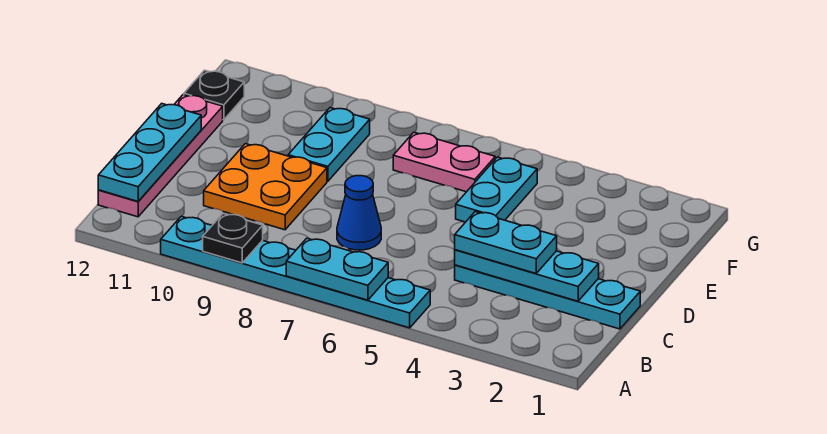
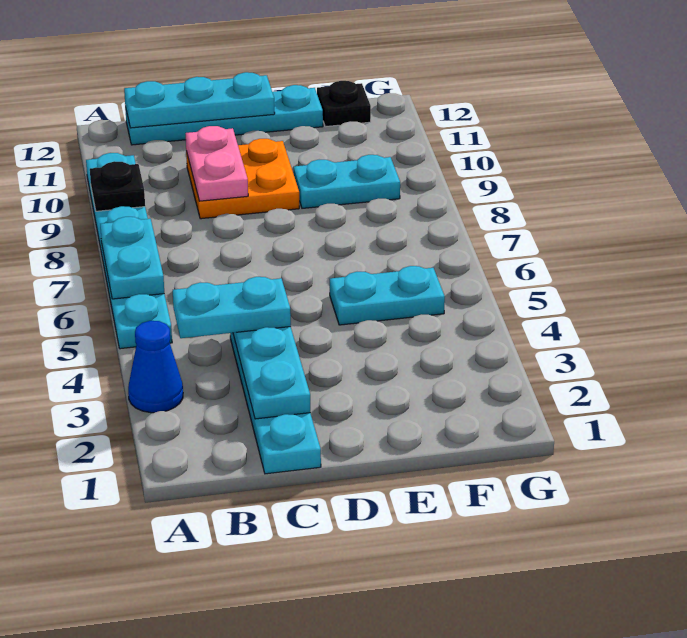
pink plate B12:E12 level 1 -> cyan plate B12:E12 level 1
cyan plate C3:C4 level 3 -> cyan plate B4:C4 level 3
blue cone C7 level 1 -> blue cone A3 level 1
pink plate F6:F7 level 1 -> pink plate C9:C10 level 2

